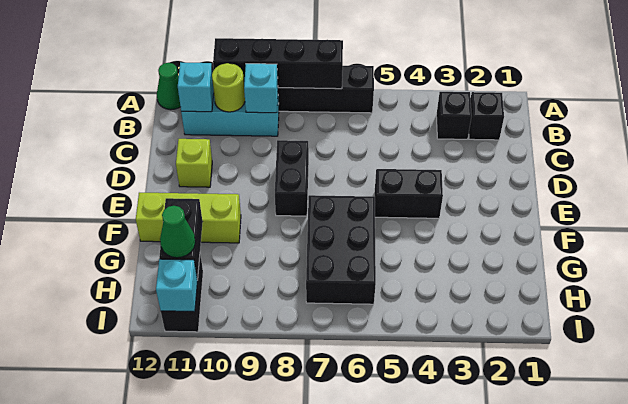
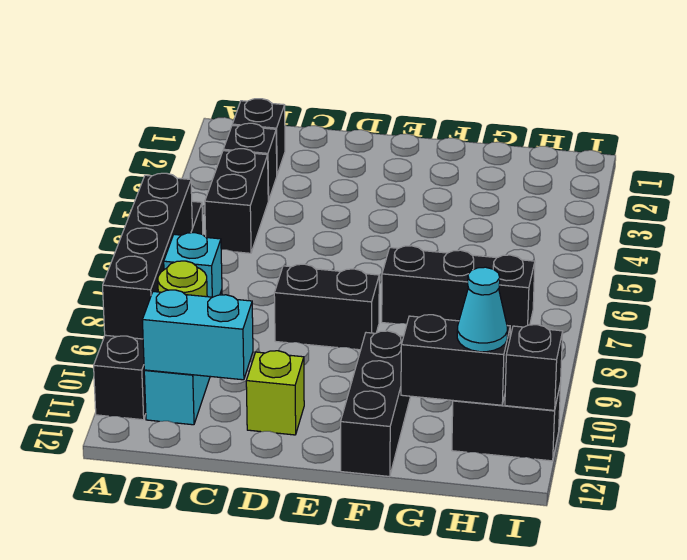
green cone A12 level 1 -> none
cyan brick B11 level 2 -> cyan brick B11:C11 level 2
black brick E4:E5 level 1 -> black brick B4:B5 level 1
black brick F6:H7 level 1 -> black brick F7:H7 level 1
lime brick F10:F12 level 1 -> black brick F10:F12 level 1
green cone H11 level 3 -> cyan cone H11 level 3
cyan brick I11 level 2 -> black brick I11 level 2

